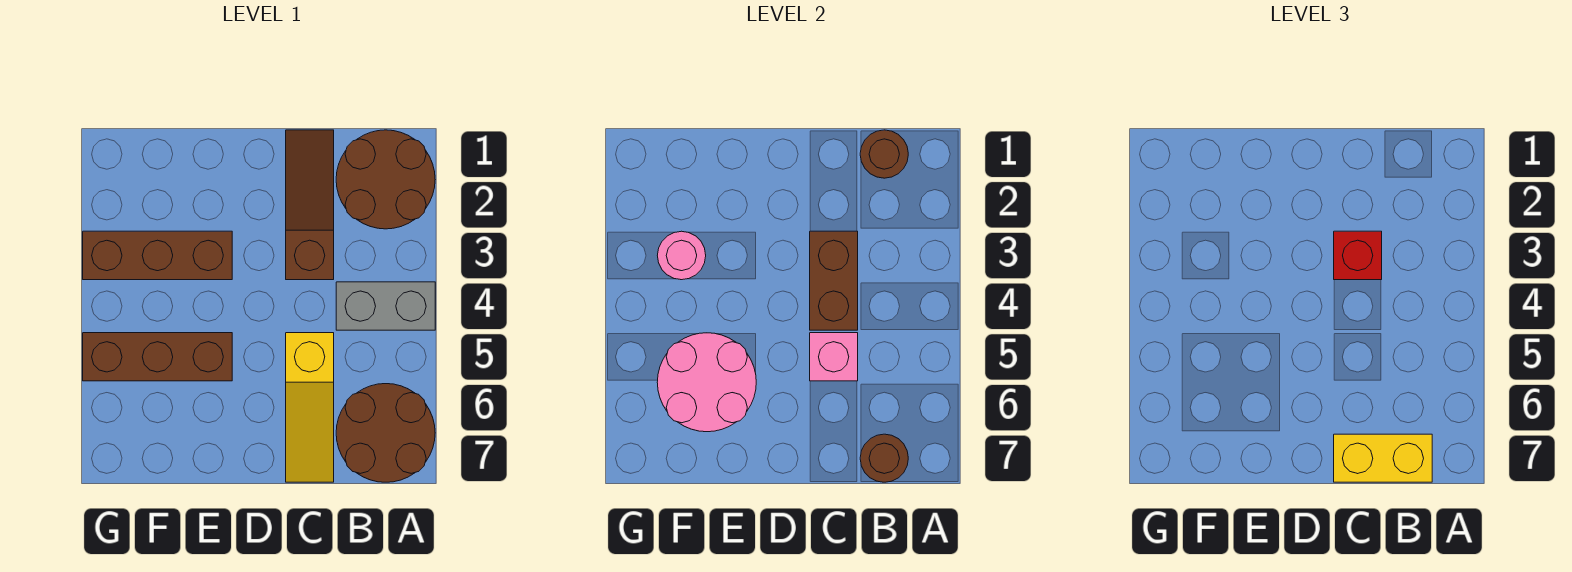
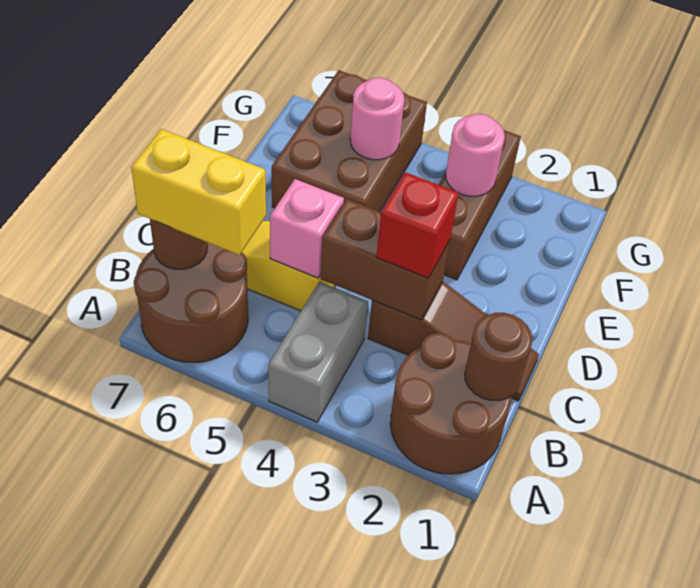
yellow brick B7:C7 level 3 -> yellow brick B6:B7 level 3
brown brick E5:G5 level 1 -> brown brick E5:G6 level 1
pink round brick E5:F6 level 2 -> pink round brick F5 level 2

